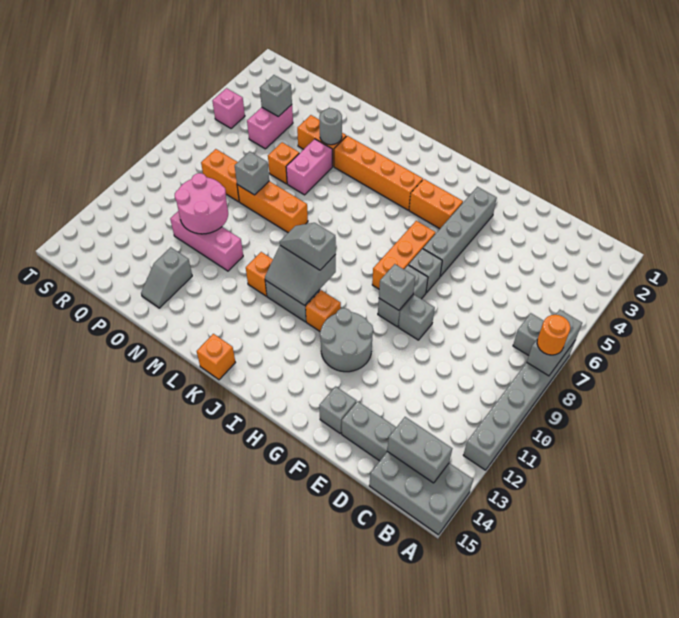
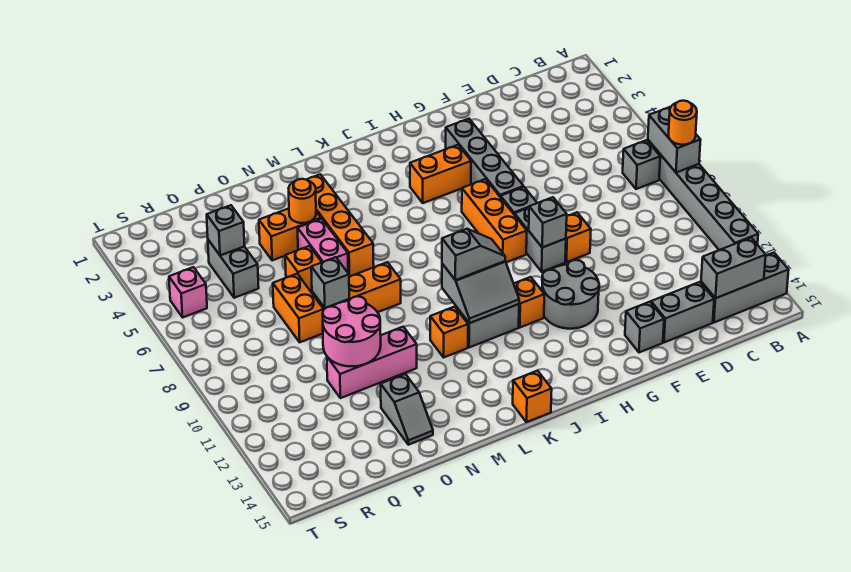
grey brick A14:C15 level 1 -> grey brick A14:C14 level 1
grey brick F9 level 1 -> orange brick F9 level 1
orange brick J4:M4 level 1 -> orange brick M3:M6 level 1
grey slope J10:K10 level 3 top J -> grey slope J10:K10 level 3 top K
grey round brick N4 level 2 -> orange round brick N4 level 2
orange brick P8:Q8 level 1 -> orange brick P7:P8 level 1
pink brick Q4:Q5 level 1 -> grey brick Q4:Q5 level 1

